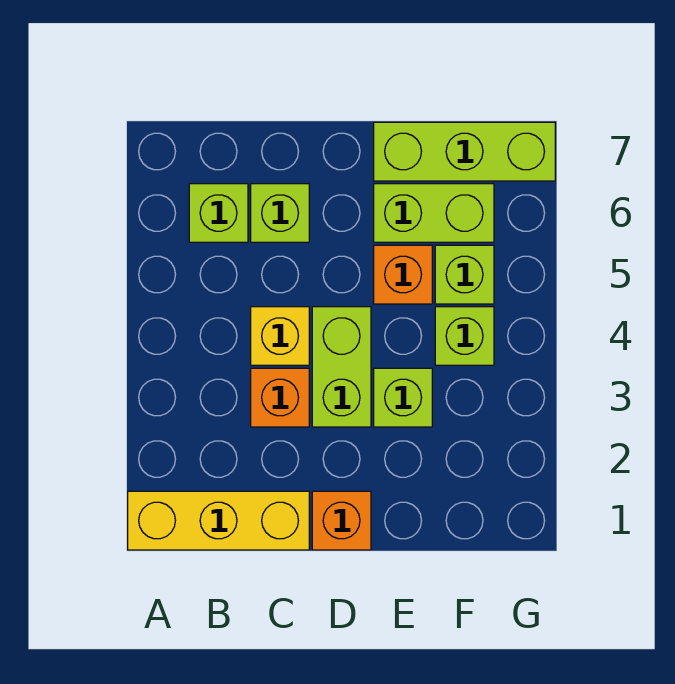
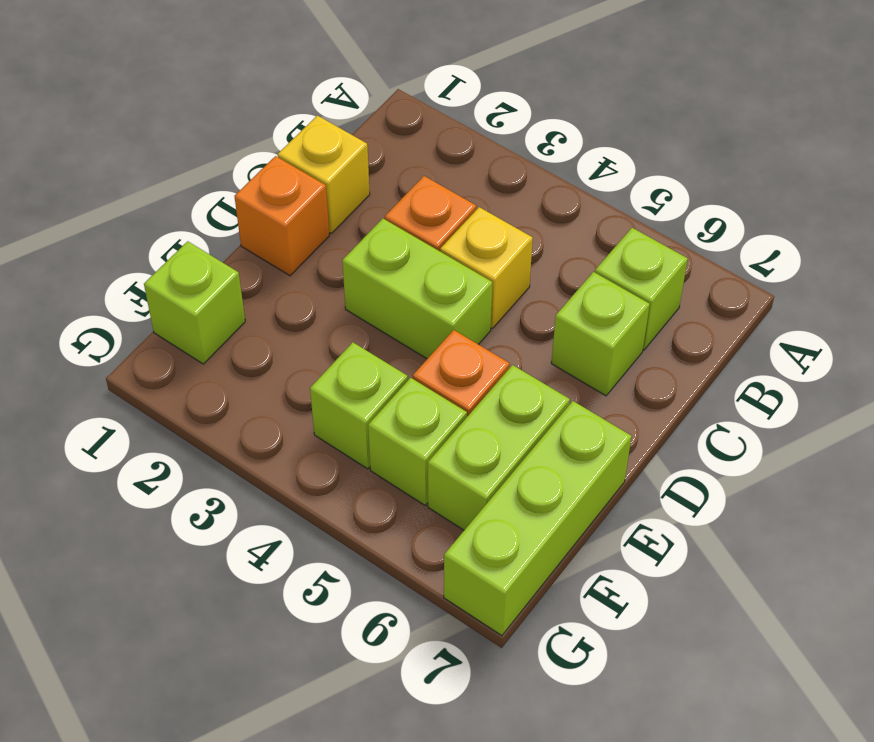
yellow brick A1:C1 level 1 -> yellow brick C1 level 1
lime brick E3 level 1 -> lime brick F1 level 1

